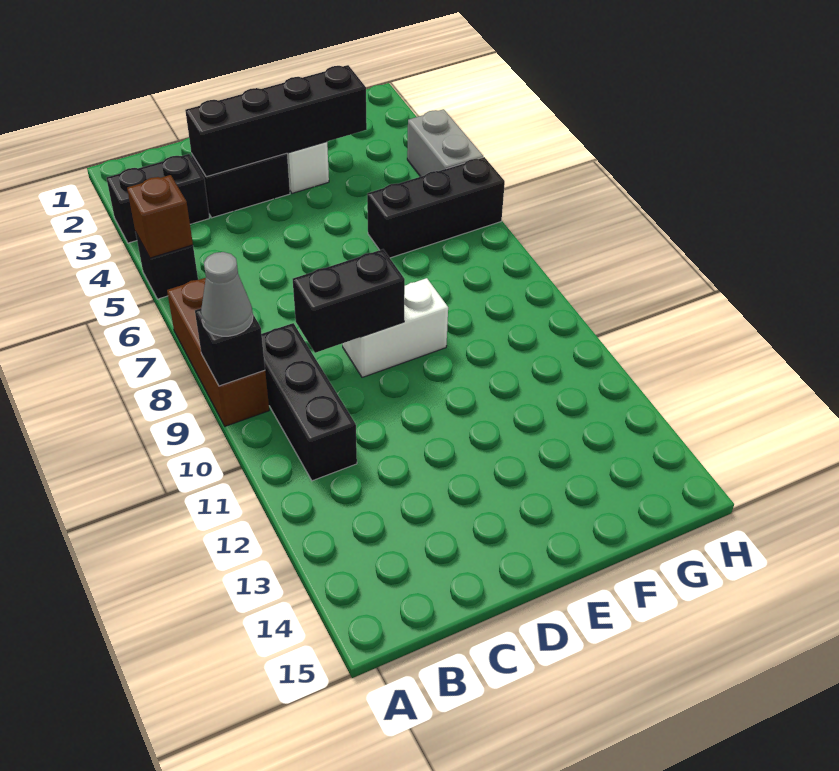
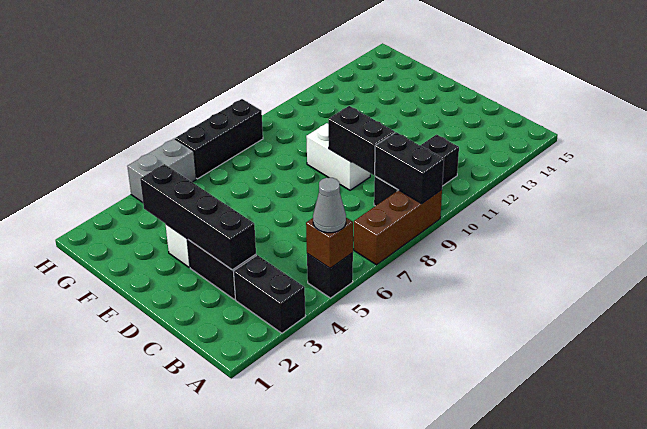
black brick A9 level 2 -> black brick A9:B9 level 2
grey cone A9 level 3 -> grey cone A5 level 3
black brick F6:H6 level 1 -> black brick H6:H8 level 1

